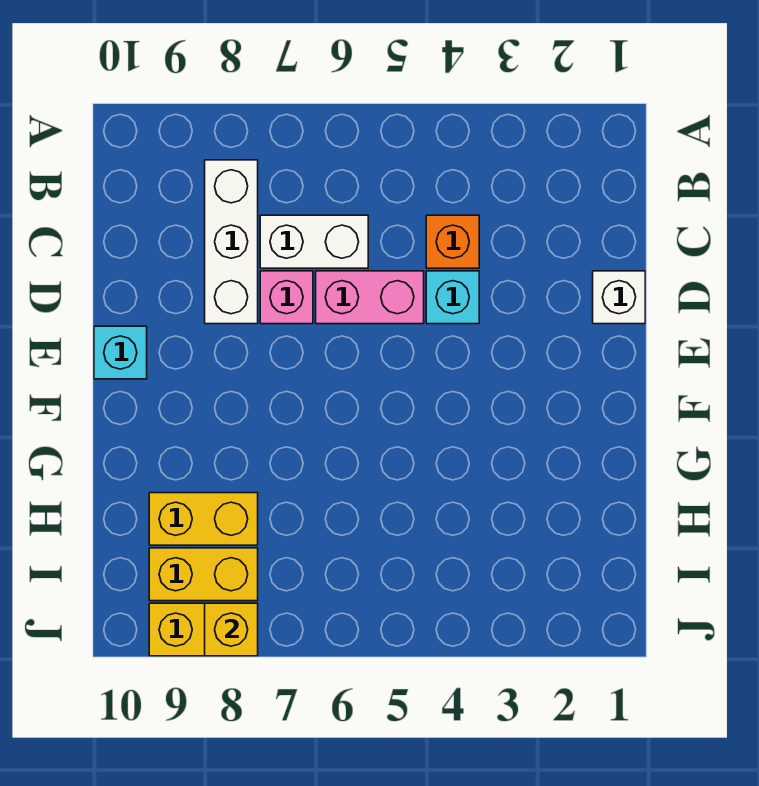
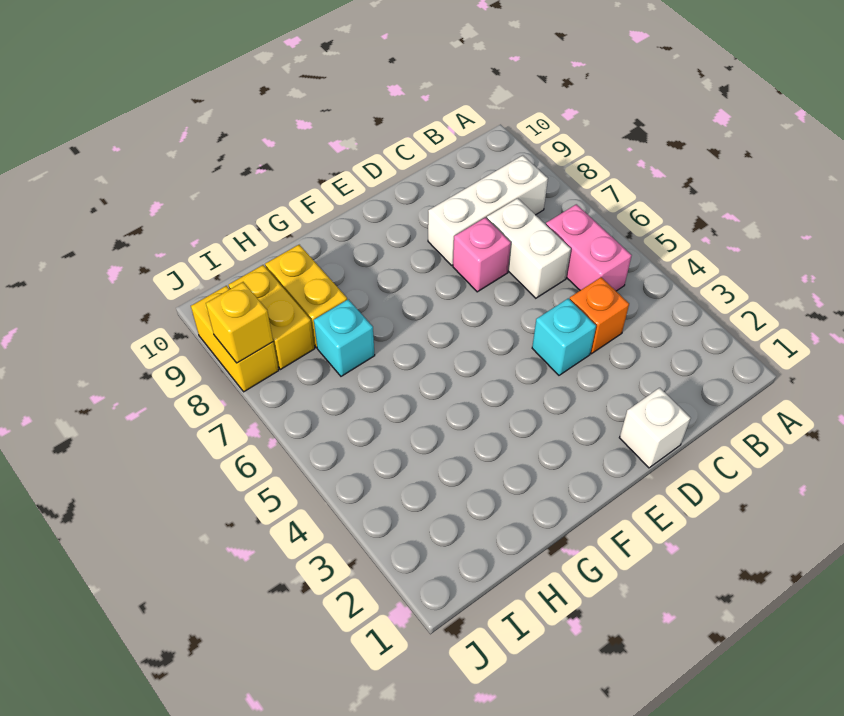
pink brick D5:D6 level 1 -> pink brick B5:B6 level 1
cyan brick E10 level 1 -> cyan brick H7 level 1

